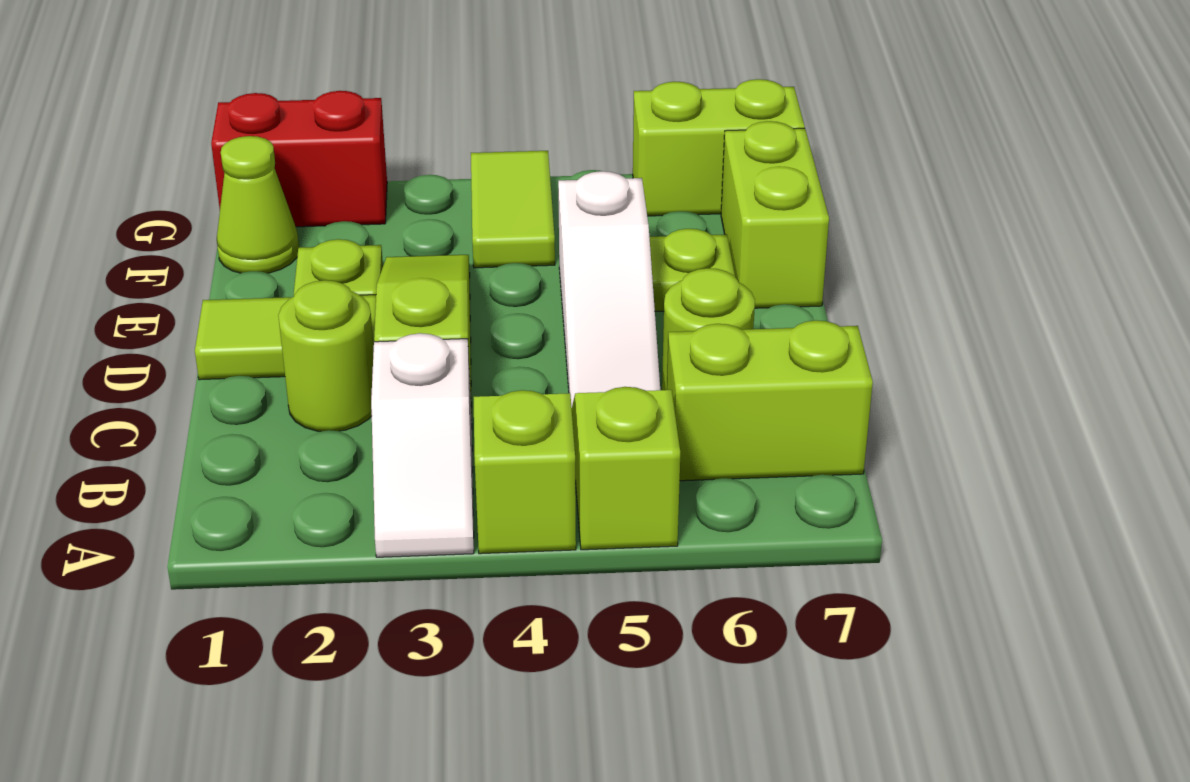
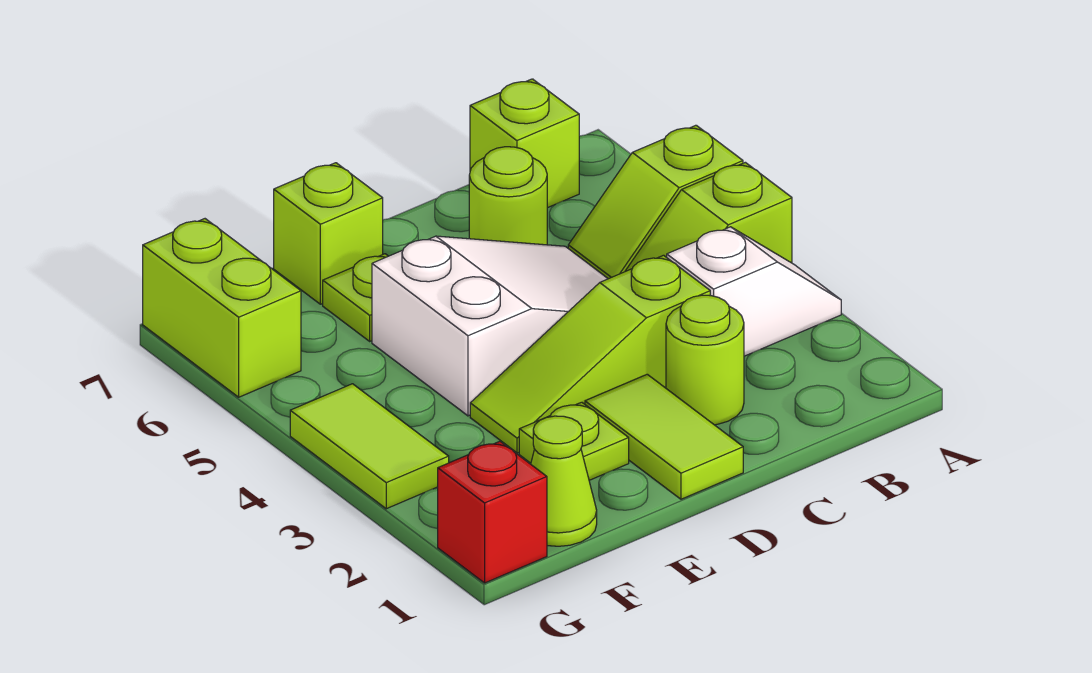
lime brick B6:B7 level 1 -> lime brick B7 level 1
white slope C5:E5 level 1 top E -> white slope C4:E5 level 1 top E
lime brick E7:F7 level 1 -> lime brick E7 level 1
lime tile F4:G4 level 1 -> lime tile G3:G4 level 1
red brick G1:G2 level 1 -> red brick G1 level 1

